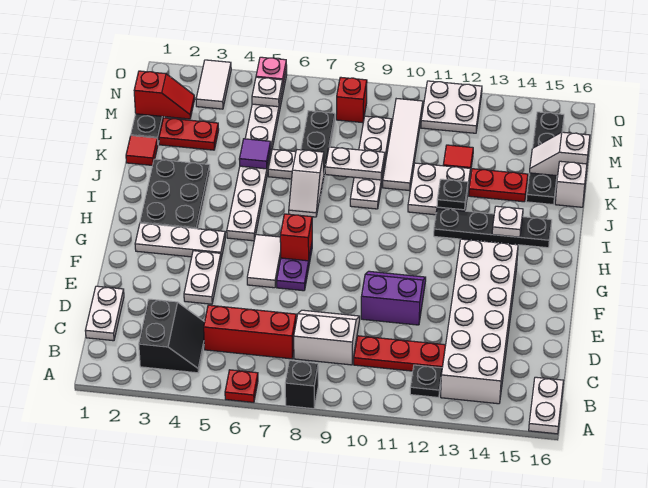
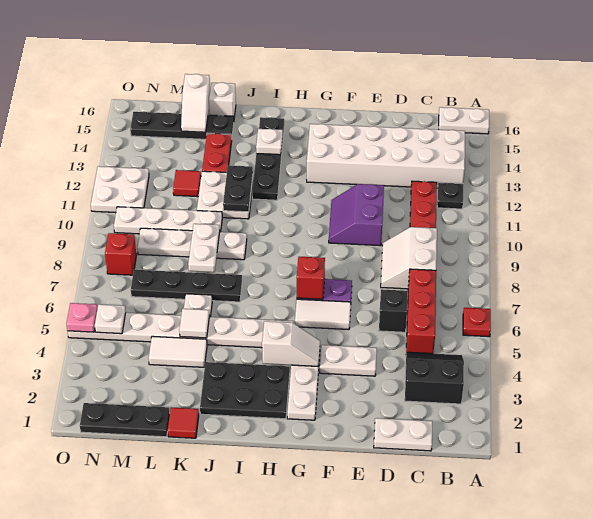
black brick A8 level 1 -> black brick D6 level 1
white slope I7:J7 level 2 top J -> white slope G4:H4 level 2 top H
black plate J12 level 2 -> black plate J11:J12 level 2
purple tile K5 level 2 -> white tile K5 level 2
white tile K10:N10 level 1 -> white plate K10:N10 level 1
red plate L2:L3 level 1 -> none
red slope M1:M2 level 2 top 1 -> none
white tile N3:O3 level 1 -> white tile K4:L4 level 1

